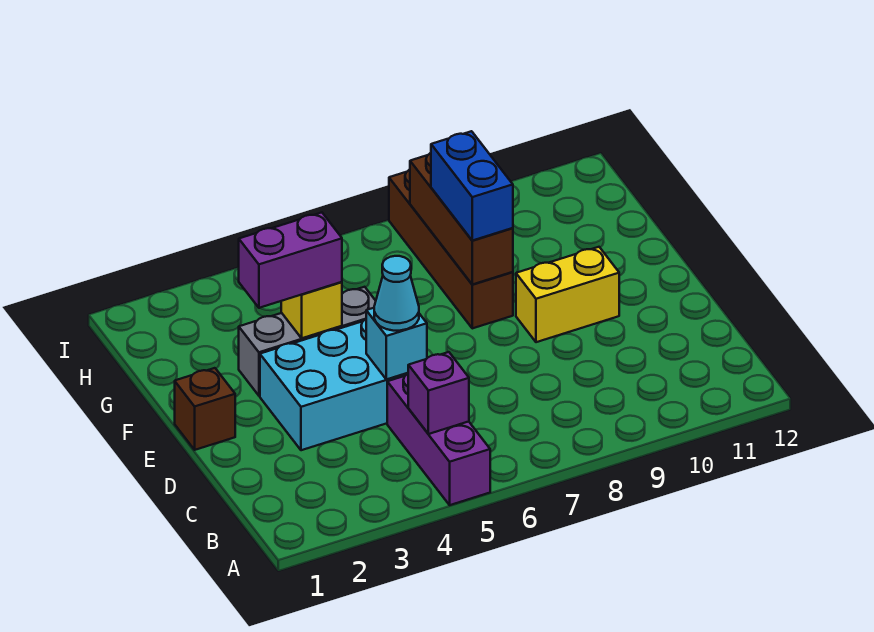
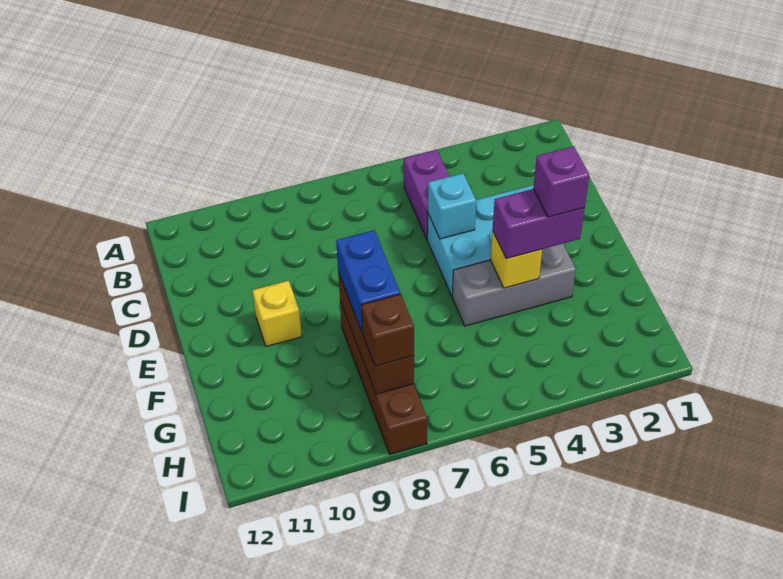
purple brick A5:C5 level 1 -> purple brick B5:C5 level 1
purple brick B5 level 2 -> purple brick F3 level 4
cyan cone D5 level 3 -> none
brown brick E1 level 1 -> brown brick H8 level 3
yellow brick E9:E10 level 1 -> yellow brick E10 level 1

